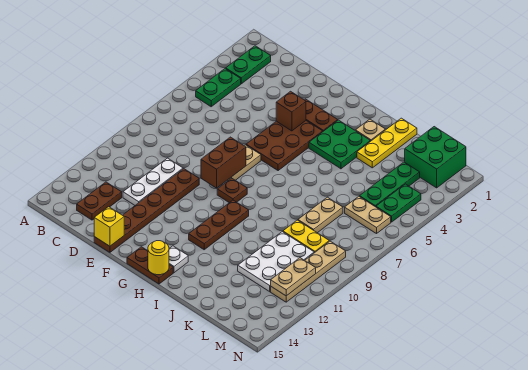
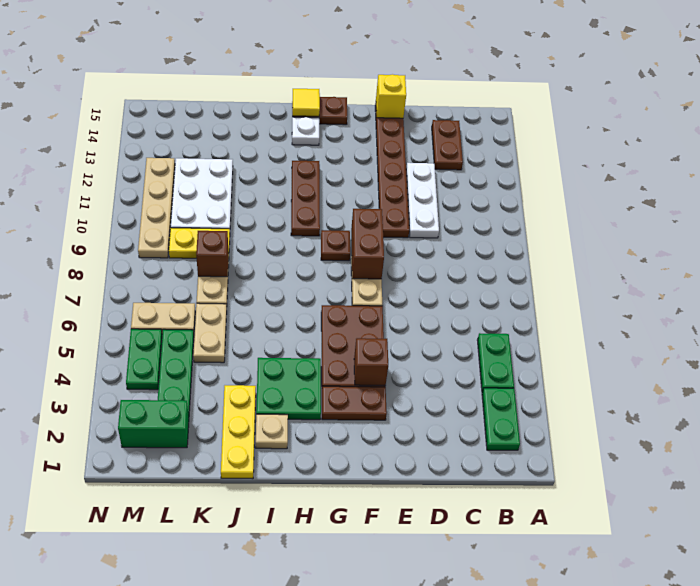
yellow round brick H15 level 2 -> yellow tile H15 level 2
none -> brown brick K8 level 2
green brick L1:M2 level 1 -> green brick L2:M2 level 1
tan plate M11:M12 level 2 -> tan plate K5:K6 level 1

